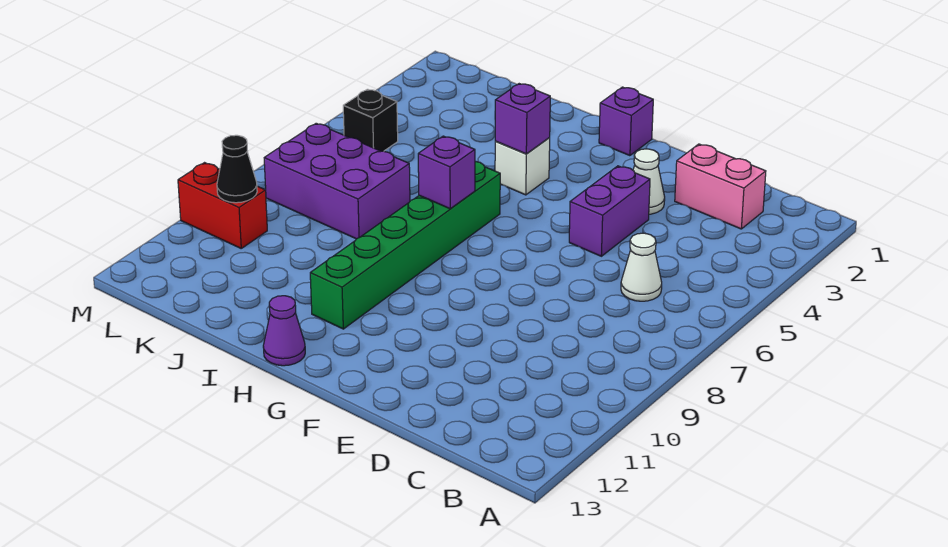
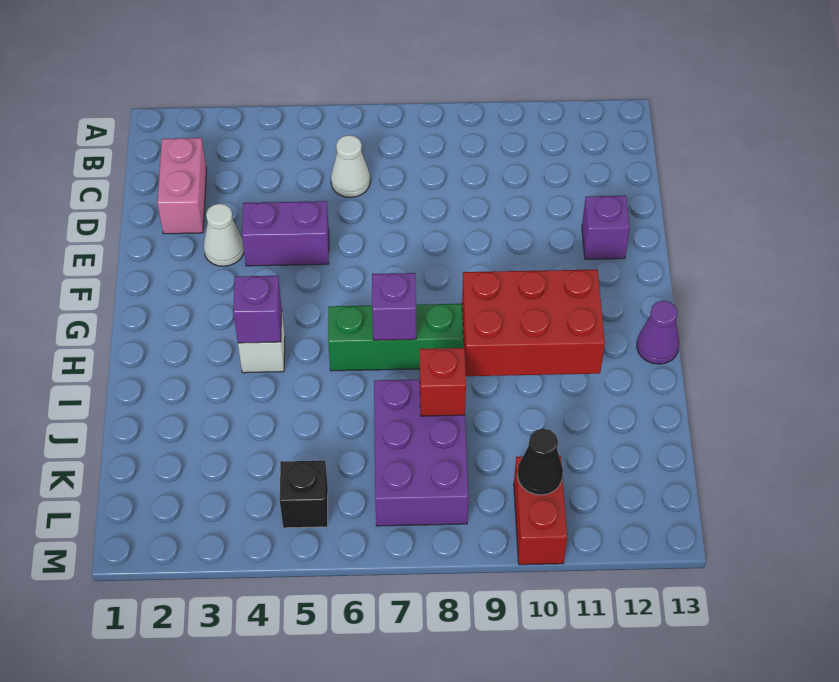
purple brick G1 level 1 -> purple brick E12 level 1
none -> red brick H9:I11 level 2
none -> red brick J8 level 2

